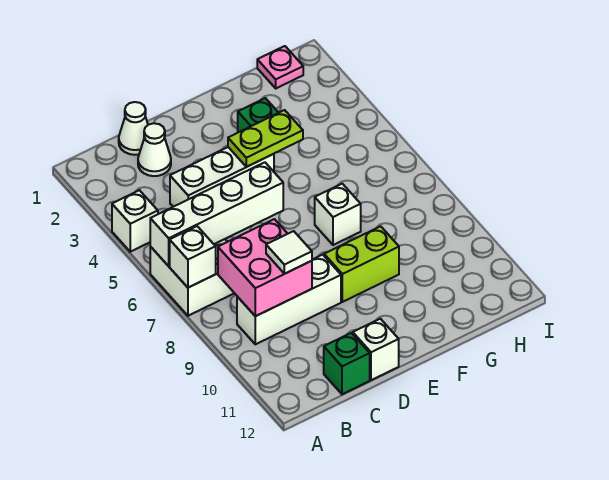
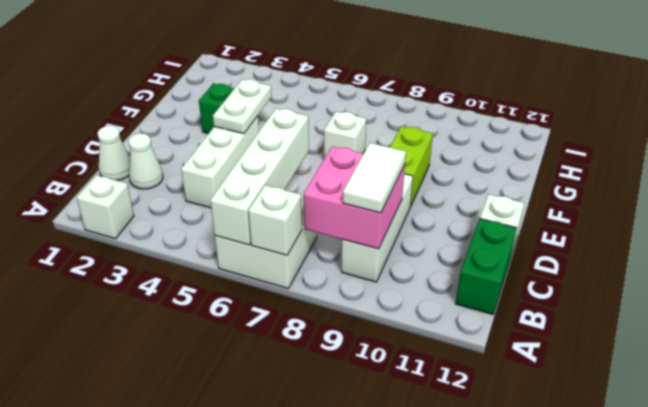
white brick A4 level 1 -> white brick A2 level 1
white tile C9 level 3 -> white tile B9:C9 level 3
green brick C12 level 1 -> green brick B12:C12 level 1
lime plate E4:F4 level 2 -> white plate E4:F4 level 2
pink plate H1 level 1 -> none

